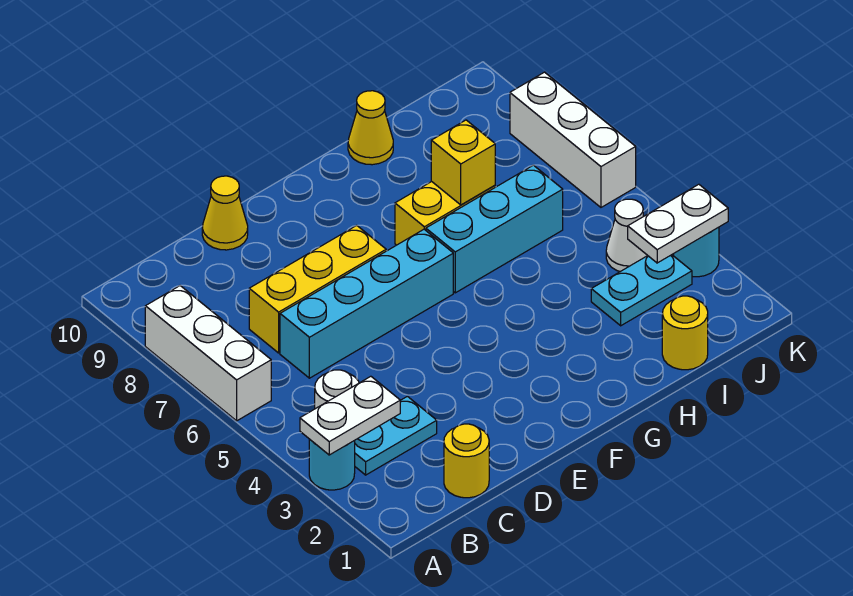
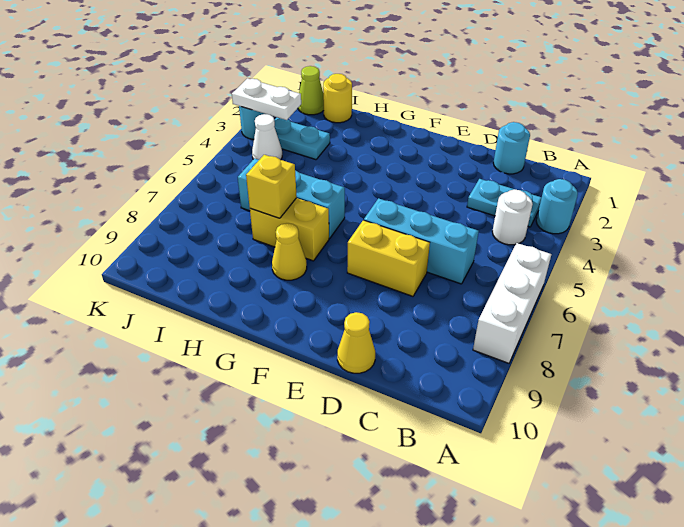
white plate A3:B3 level 2 -> none
yellow round brick C1 level 1 -> cyan round brick C1 level 1
cyan brick C6:F6 level 1 -> cyan brick C6:E6 level 1
yellow brick C7:E7 level 1 -> yellow brick D7:E7 level 1
yellow cone H10 level 1 -> yellow cone G8 level 1
none -> lime cone J1 level 1
white brick K6:K8 level 1 -> none

